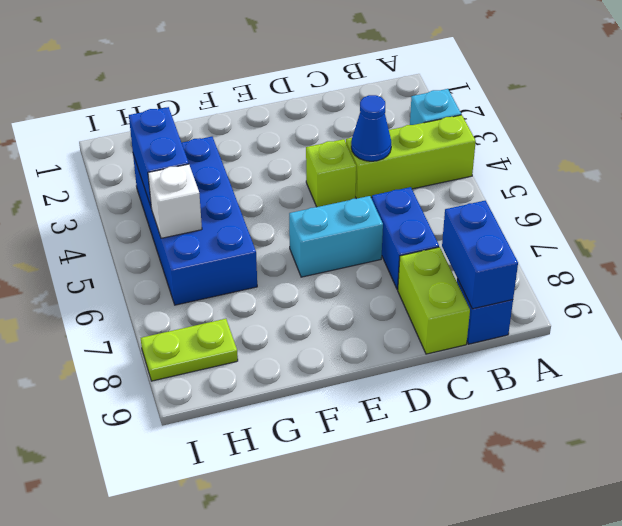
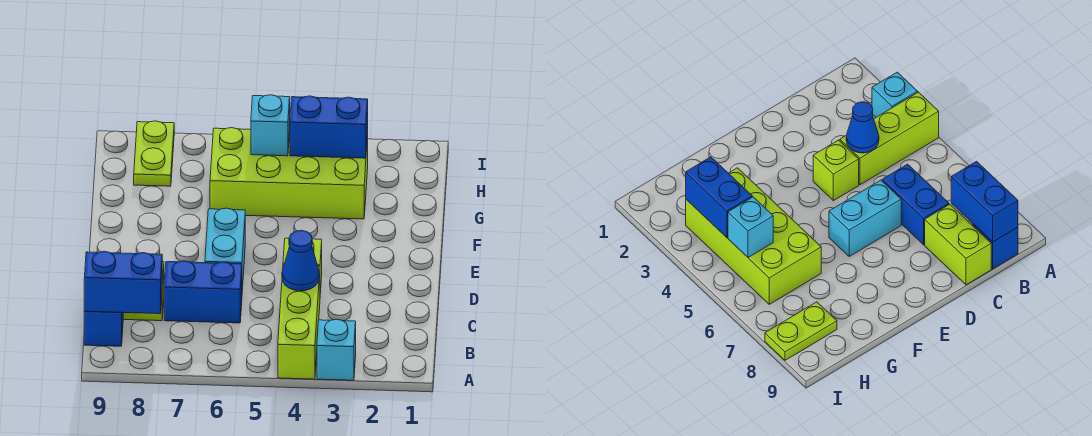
blue brick G3:H6 level 1 -> lime brick G3:H6 level 1
white brick H5 level 2 -> cyan brick H5 level 2

